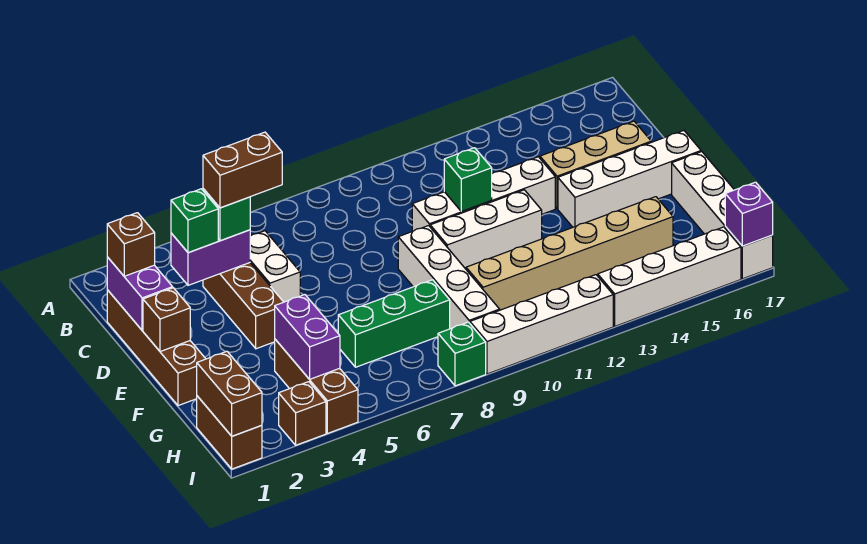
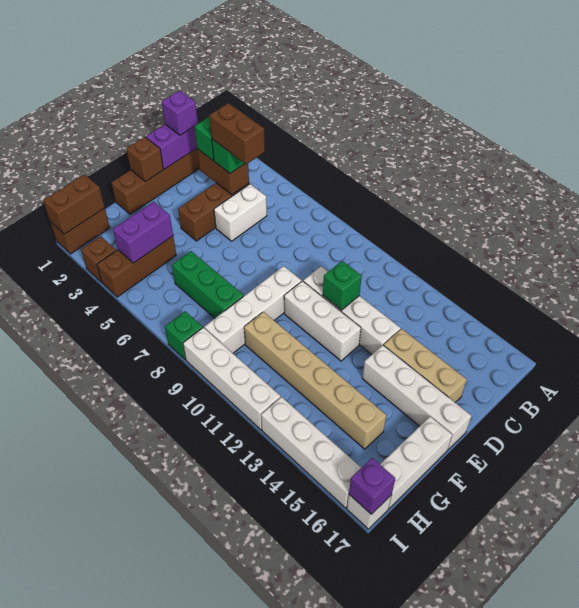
brown brick C1 level 3 -> purple brick C1 level 3
purple brick C3:C4 level 2 -> brown brick C3:C4 level 2

